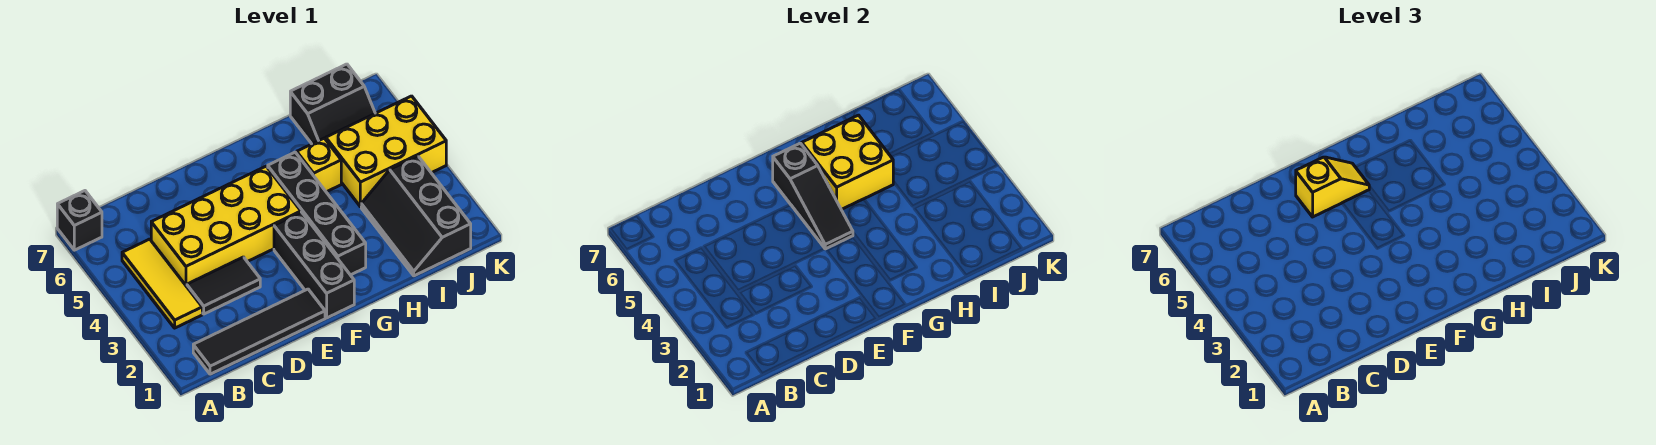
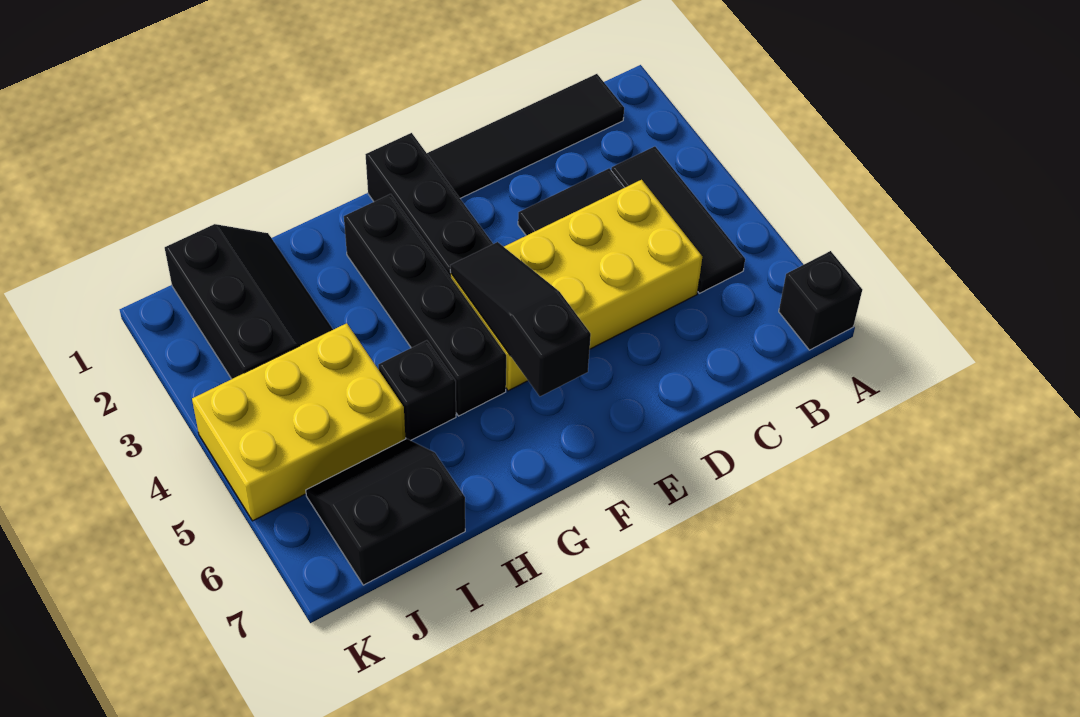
yellow tile B3:B5 level 1 -> black tile B3:B5 level 1
yellow slope E6:F6 level 3 top E -> none
yellow brick G5:H6 level 2 -> none
yellow brick H5 level 1 -> black brick H5 level 1

